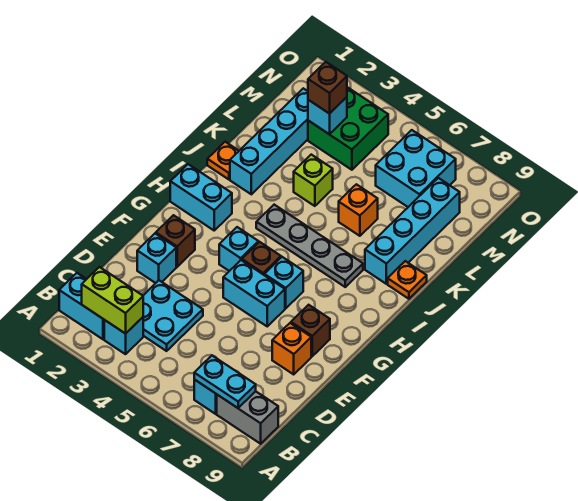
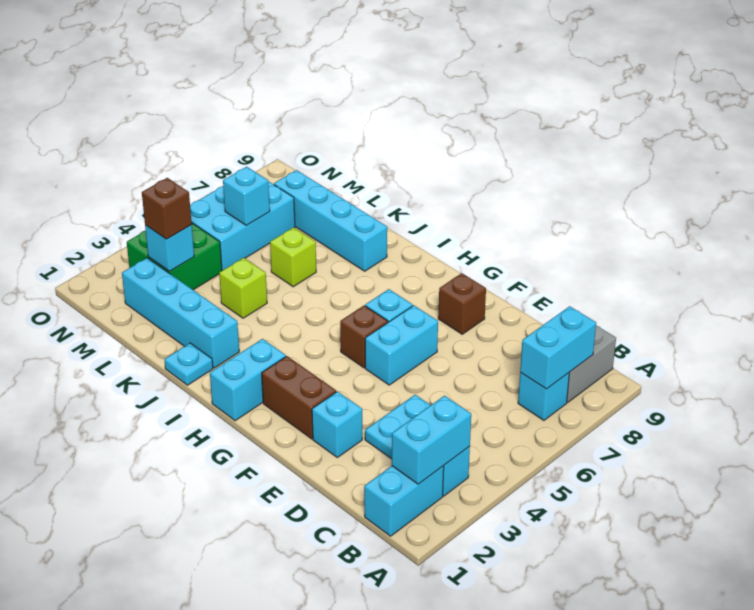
lime brick B2:B3 level 2 -> cyan brick B2:B3 level 2
cyan plate B7:B8 level 2 -> cyan brick B7:B8 level 2
orange brick E8 level 1 -> none
brown brick F2 level 1 -> brown brick F2:G2 level 1
cyan brick G4 level 1 -> cyan brick M6 level 2
grey plate I4:I7 level 1 -> none
orange plate J1 level 1 -> cyan plate J1 level 1
orange plate J9 level 1 -> none
orange brick K6 level 1 -> lime brick K6 level 1
cyan brick M6:N7 level 1 -> cyan brick M5:N7 level 1

